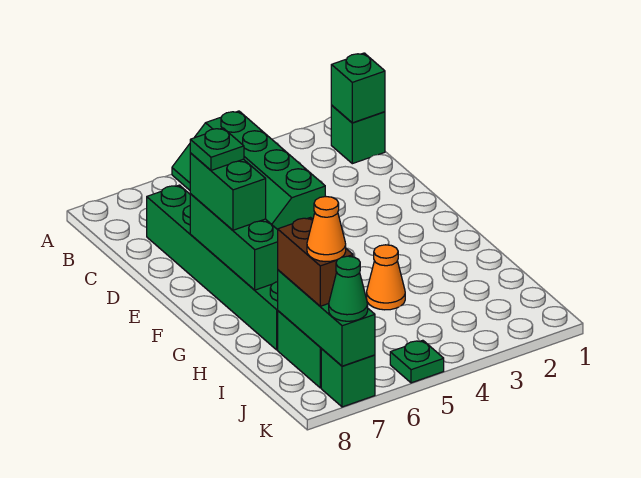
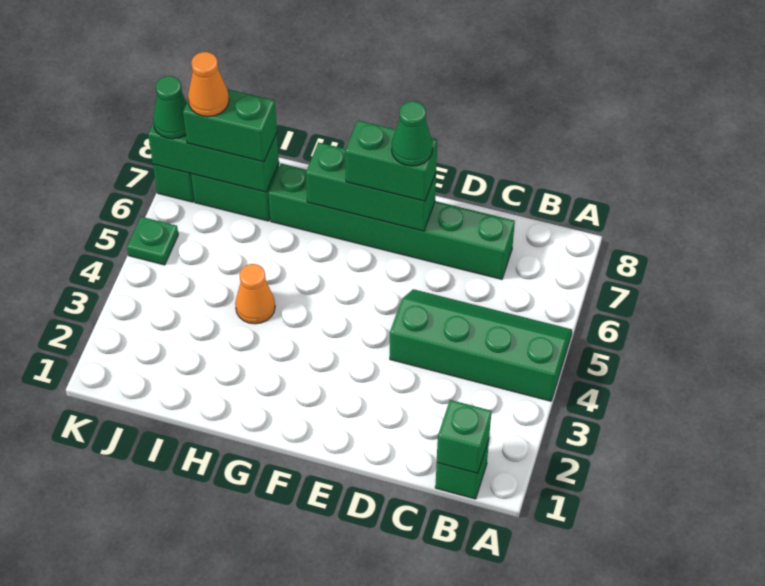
green plate E7 level 4 -> green cone E7 level 4
brown brick I7:J7 level 3 -> green brick I7:J7 level 3

